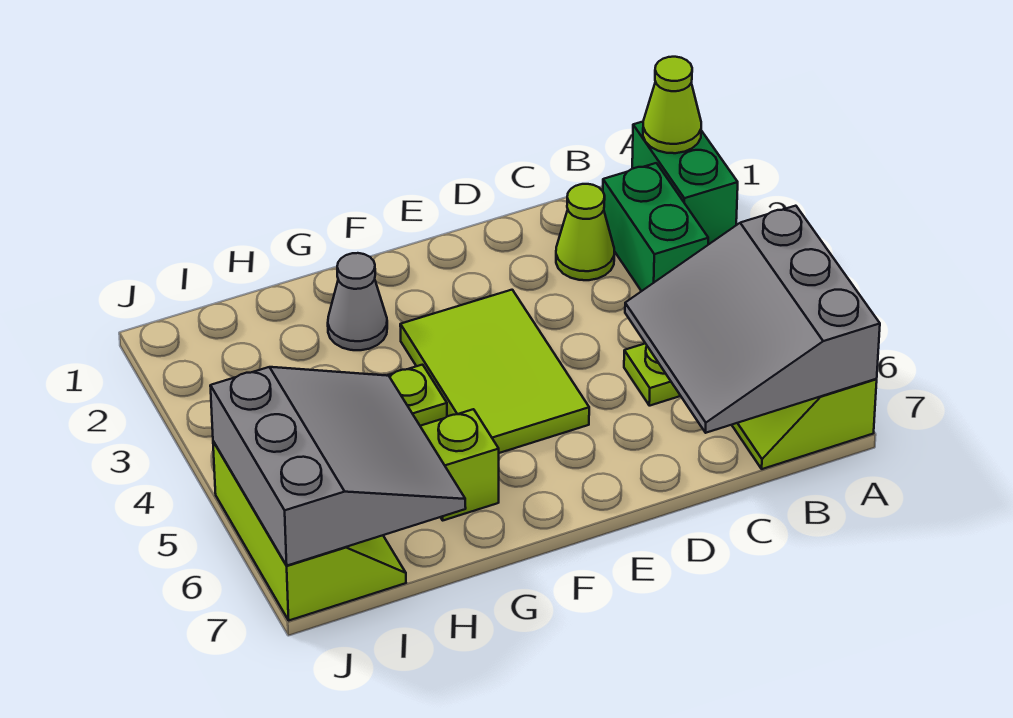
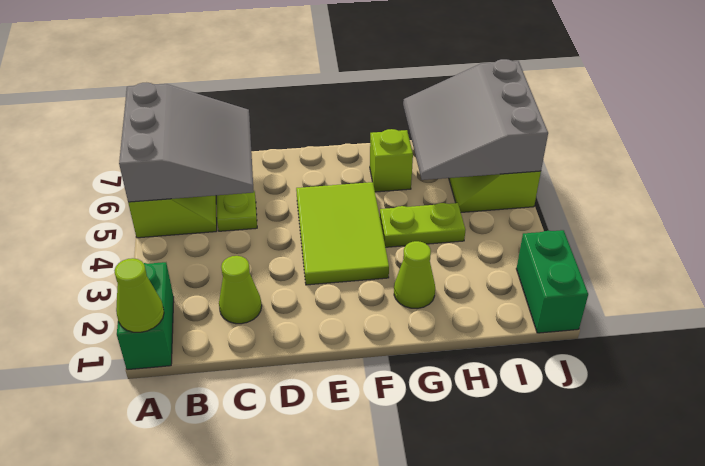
green brick B2:B3 level 1 -> green brick J1:J2 level 1
grey cone G2 level 1 -> lime cone G2 level 1

